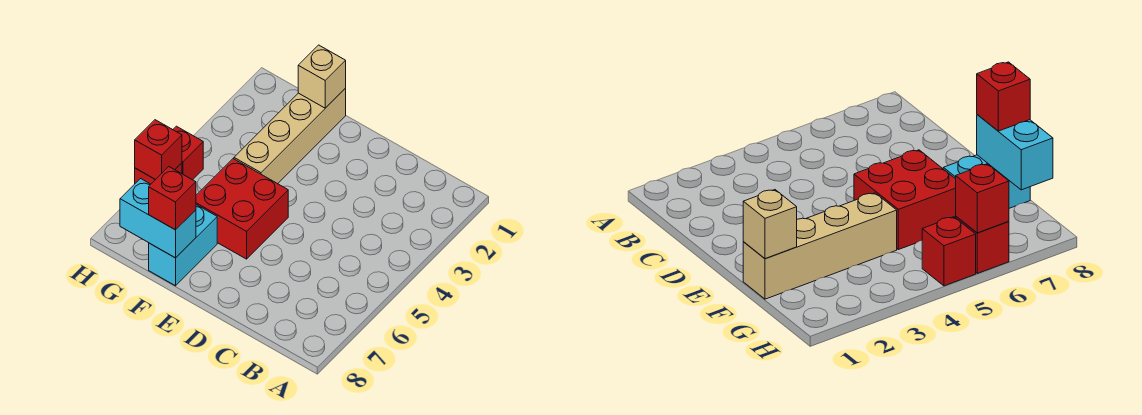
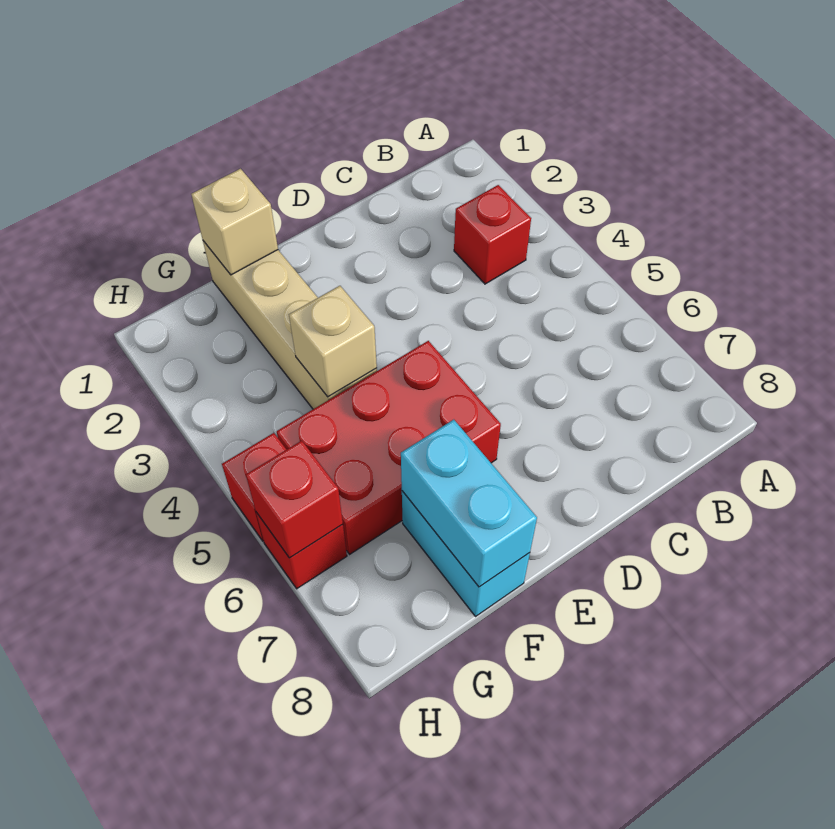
red brick E5:F6 level 1 -> red brick E5:G6 level 1
none -> tan brick F4 level 2
cyan brick F8:G8 level 2 -> cyan brick F7:F8 level 2
red brick F8 level 3 -> red brick B3 level 1

